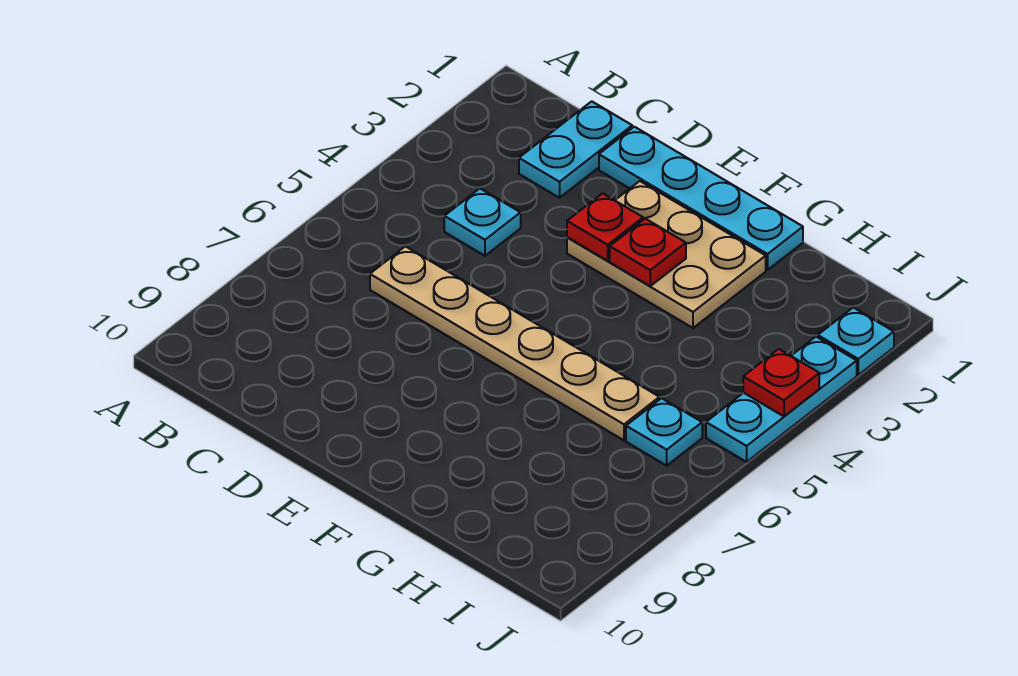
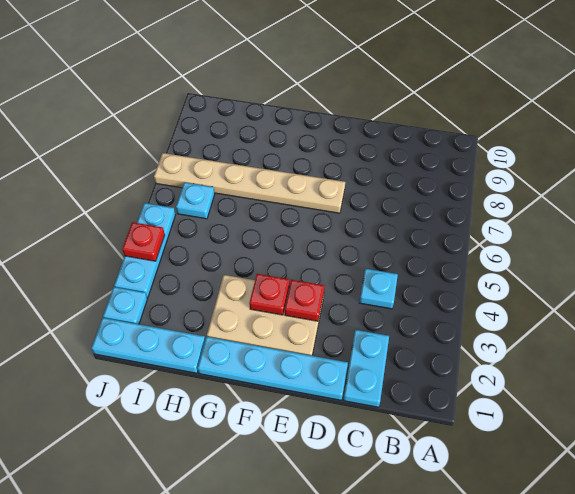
tan plate C6:H6 level 1 -> tan plate E7:J7 level 1
none -> cyan plate H1:J1 level 1

